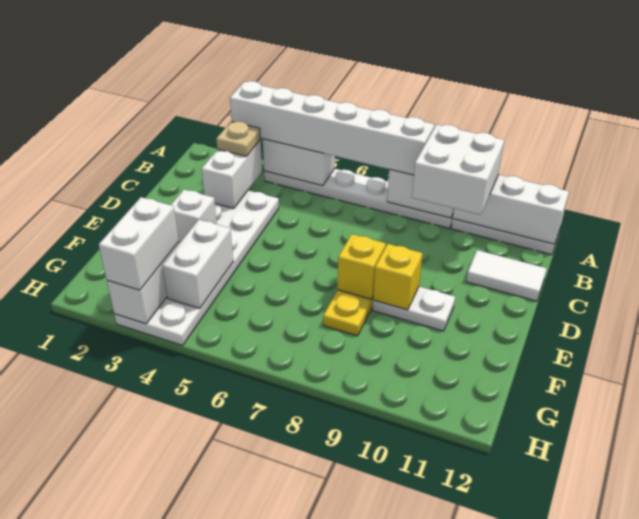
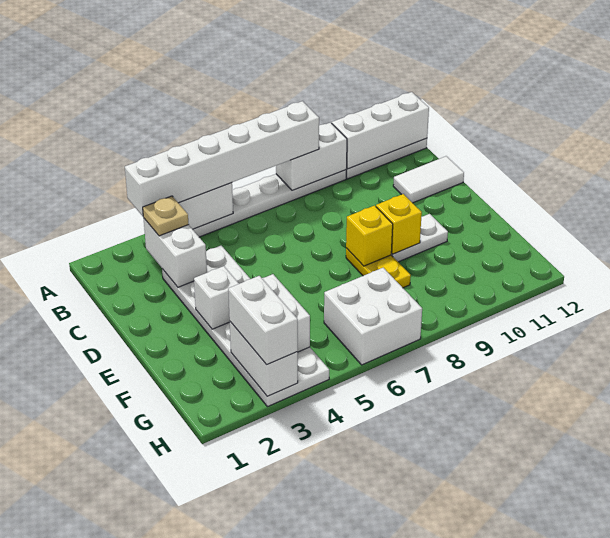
white brick A9:B10 level 3 -> white brick G6:H7 level 1

